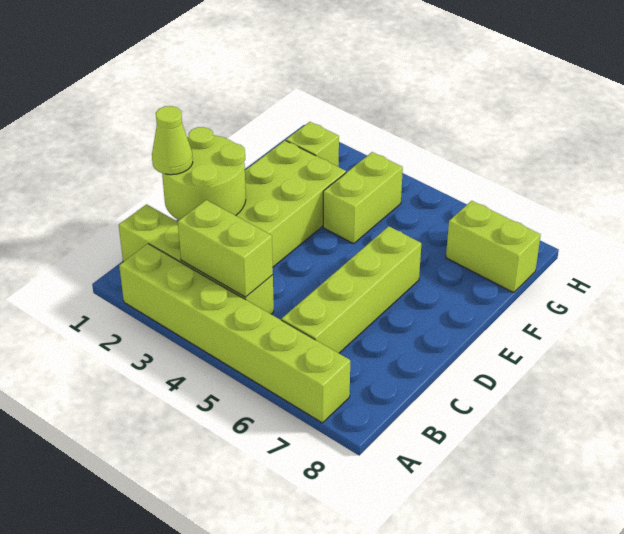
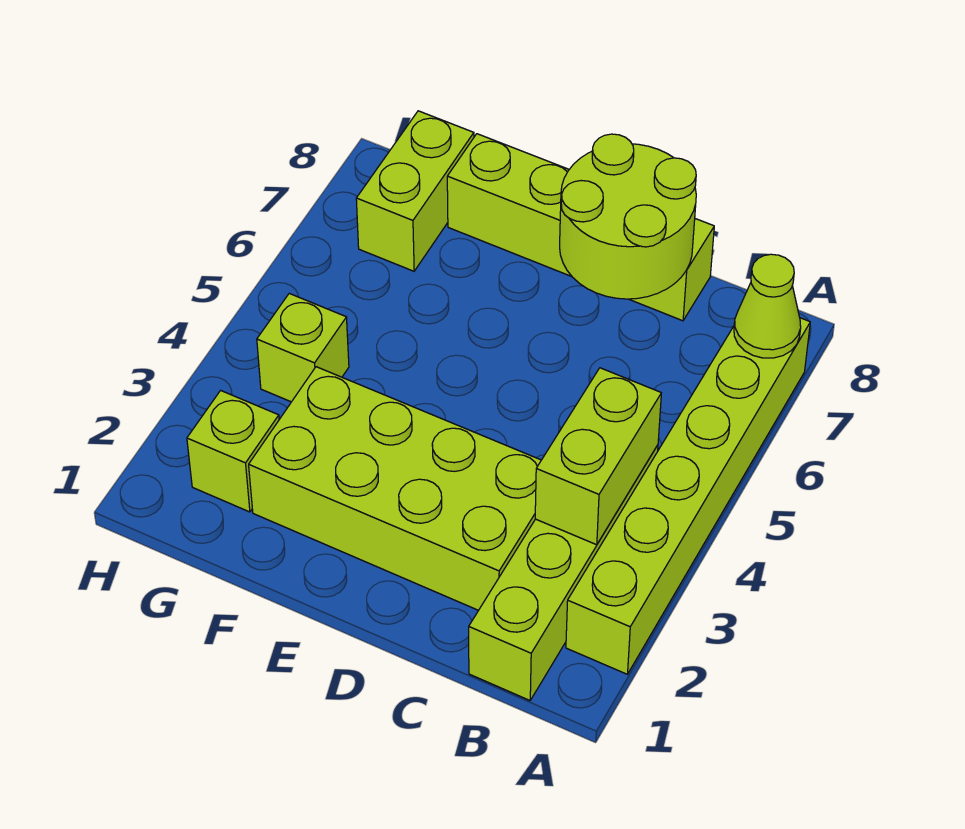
lime brick B6:E6 level 1 -> lime brick C8:F8 level 1
lime round brick C1:D2 level 2 -> lime round brick C7:D8 level 2
lime cone C1 level 3 -> lime cone A7 level 2
lime brick F4:G4 level 1 -> lime brick G4 level 1

